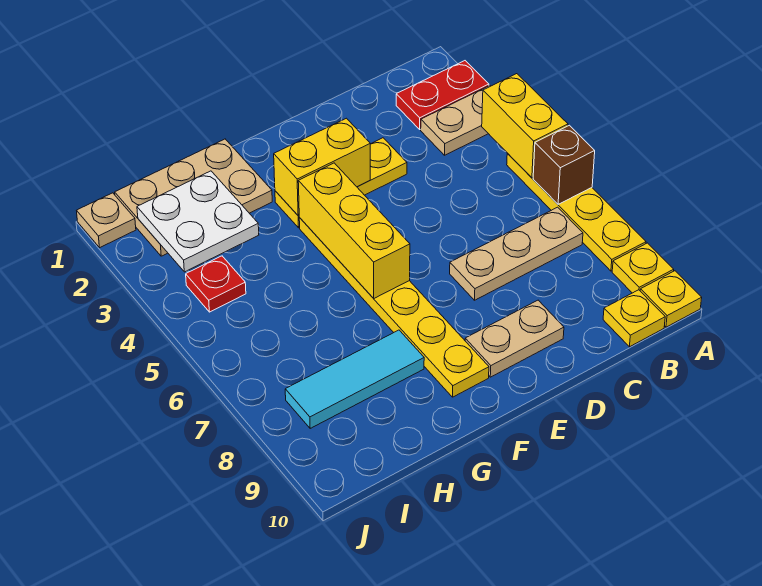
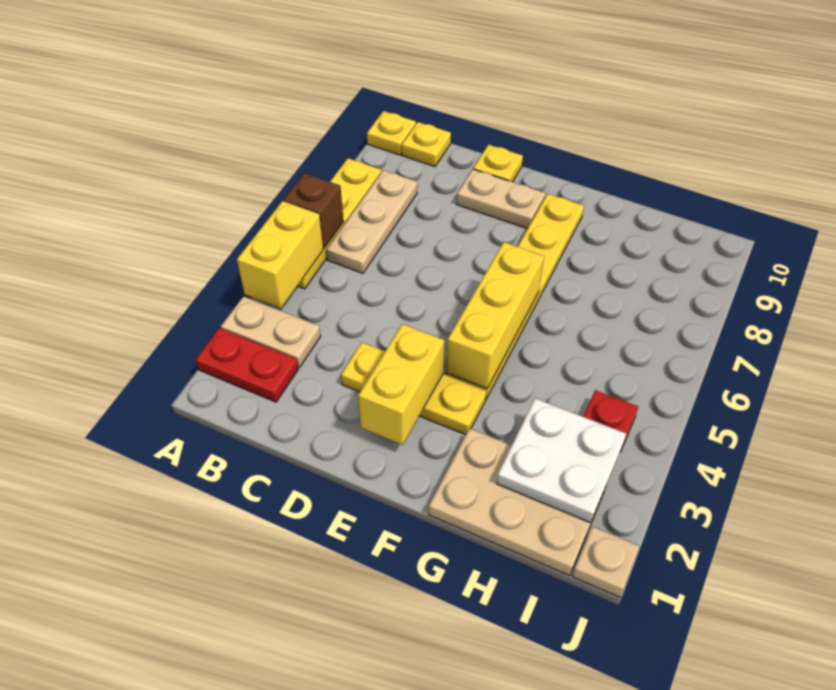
yellow plate A9 level 1 -> yellow plate D10 level 1
tan plate B7:D7 level 1 -> tan plate B6:B8 level 1
yellow brick E3:F3 level 2 -> yellow brick E2:E3 level 2
cyan tile G8:I8 level 1 -> none

